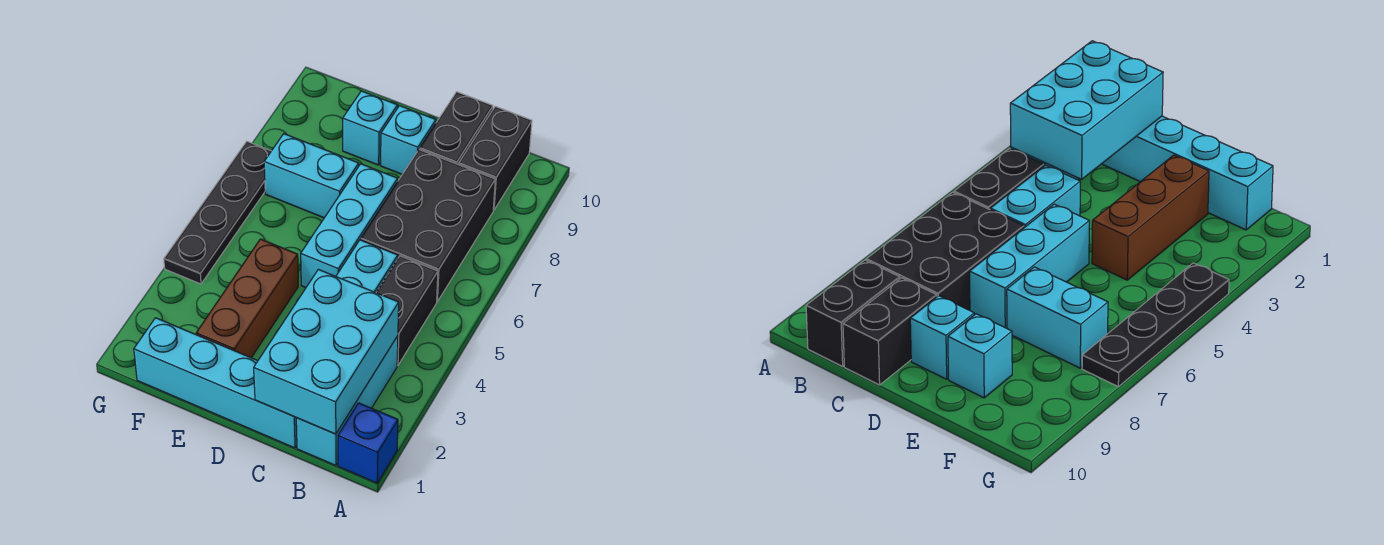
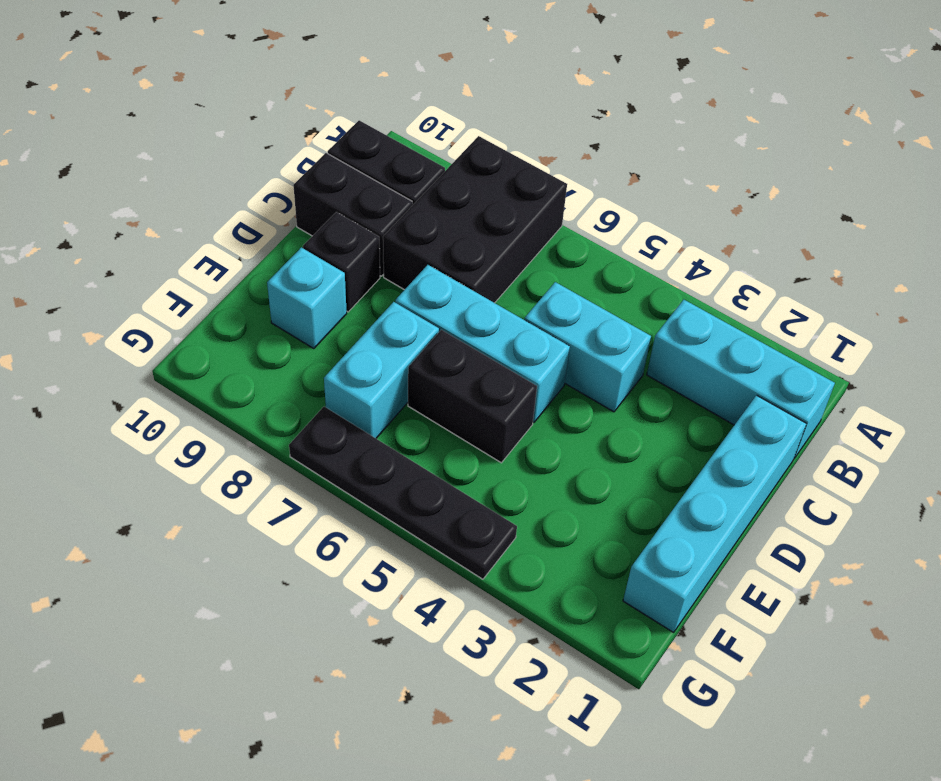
blue brick A1 level 1 -> none
cyan brick B1:C3 level 2 -> none
black brick B4:B5 level 1 -> black brick E5:E6 level 1
black brick B6:C8 level 1 -> black brick A7:C8 level 1
cyan brick D9 level 1 -> black brick D9 level 1
brown brick E2:E4 level 1 -> none

